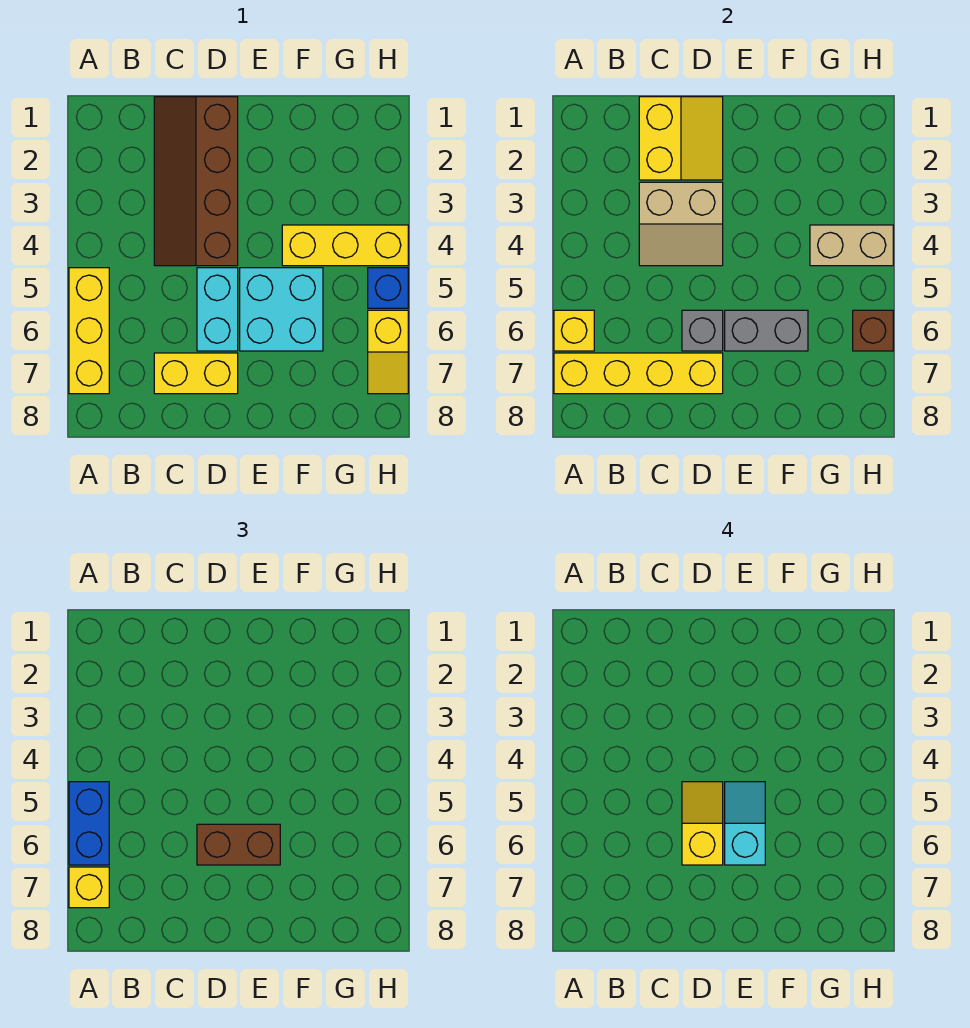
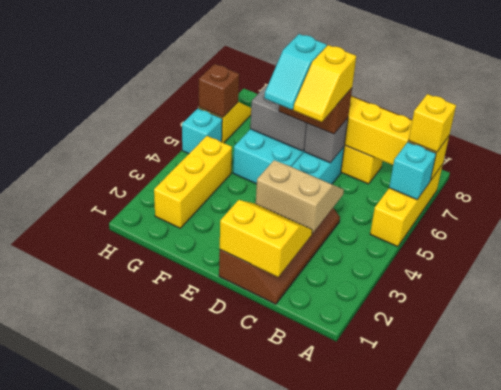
blue brick A5:A6 level 3 -> none
yellow brick A6 level 2 -> cyan brick A6 level 2
yellow slope C1:D2 level 2 top C -> yellow slope C1:D2 level 2 top 1
yellow brick F4:H4 level 1 -> yellow brick G2:G4 level 1
tan brick G4:H4 level 2 -> none
blue brick H5 level 1 -> cyan brick H5 level 1

